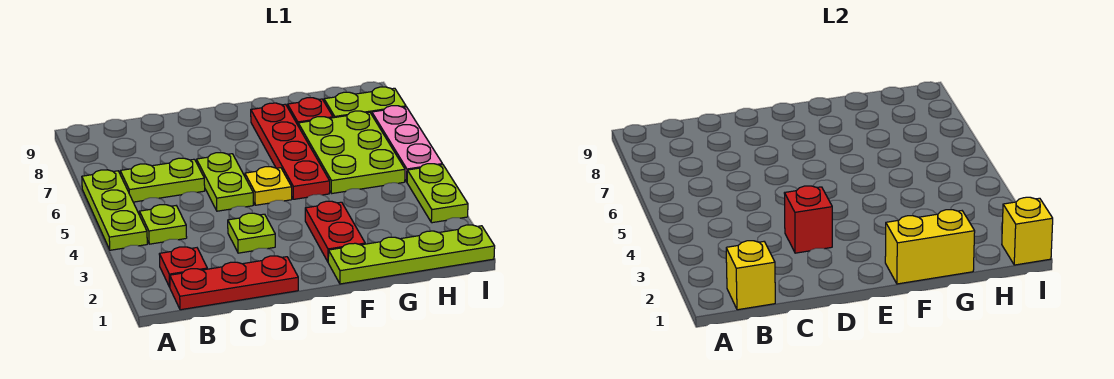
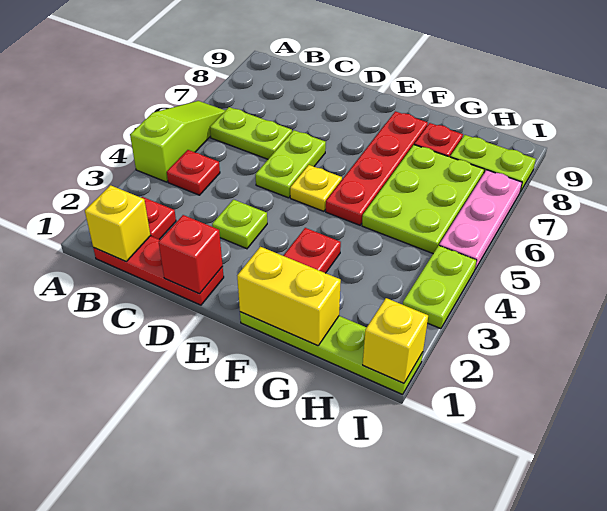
lime plate A4:A6 level 1 -> lime slope A4:A6 level 1 top 4
lime plate B4 level 1 -> red plate B4 level 1
red brick D3 level 2 -> red brick D1 level 2

